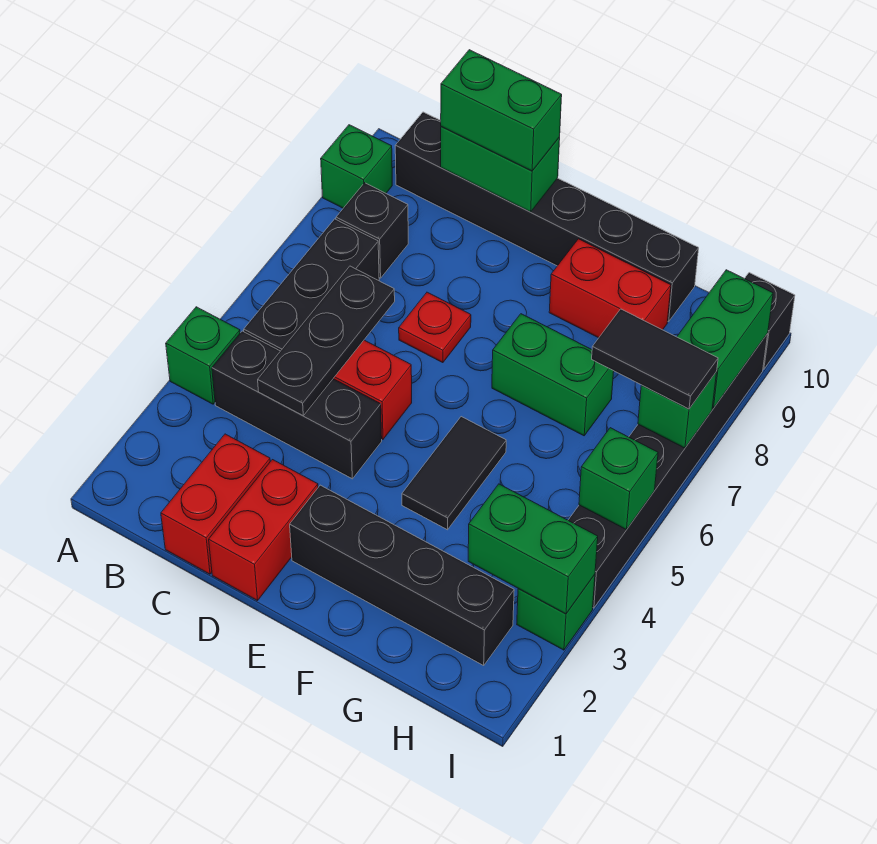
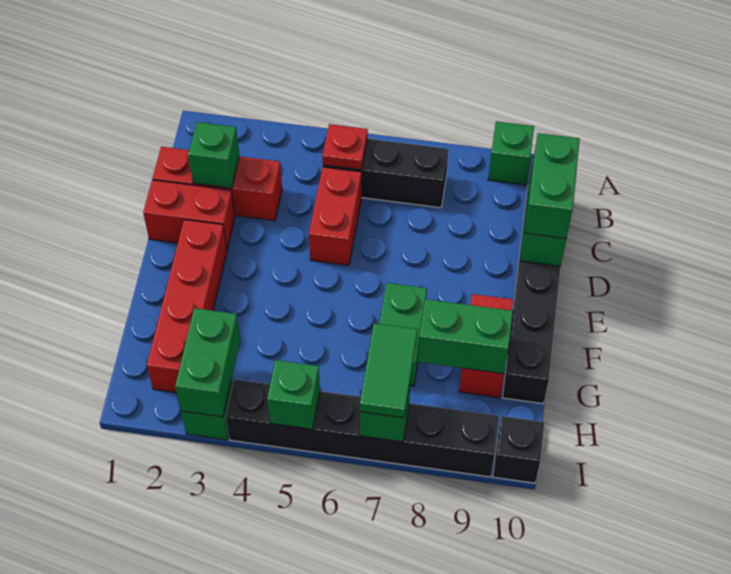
green brick A4 level 1 -> green brick C2 level 2
black brick B4:D4 level 1 -> none
black brick B8 level 1 -> none
red brick C1:C2 level 1 -> red brick C1:C3 level 1
black plate C4:C6 level 2 -> none
red plate D7 level 1 -> red plate B5 level 2
black brick E2:H2 level 1 -> red brick E2:H2 level 1
black tile F4:F5 level 1 -> none
black tile H7:I7 level 3 -> green tile H7:I7 level 3
green brick I8:I9 level 2 -> green brick G8:G9 level 2

